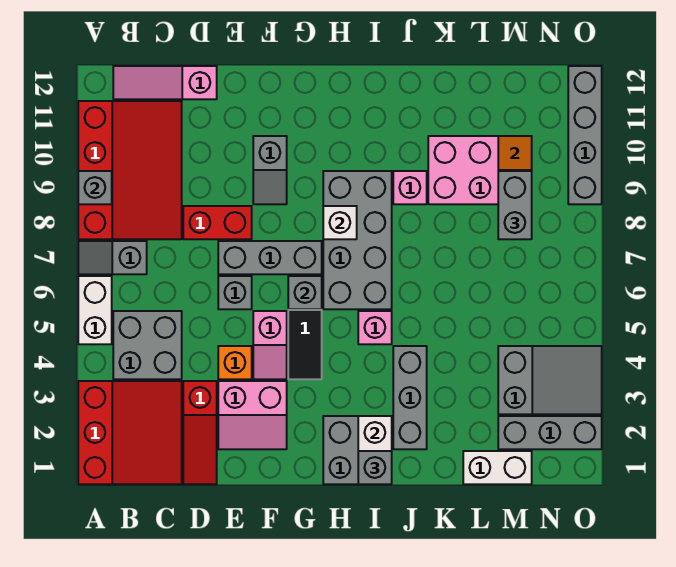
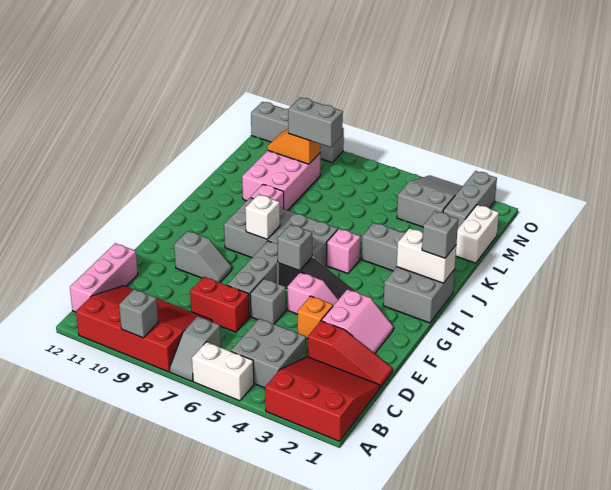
pink slope B12:D12 level 1 top D -> pink brick B12:D12 level 1
red brick D8:E8 level 1 -> red brick D7:D8 level 1

